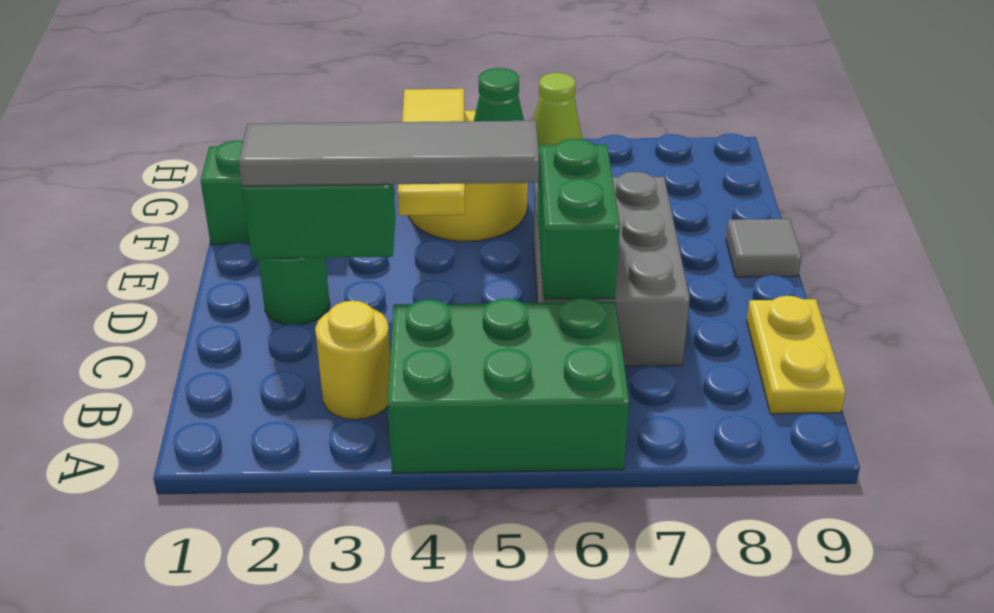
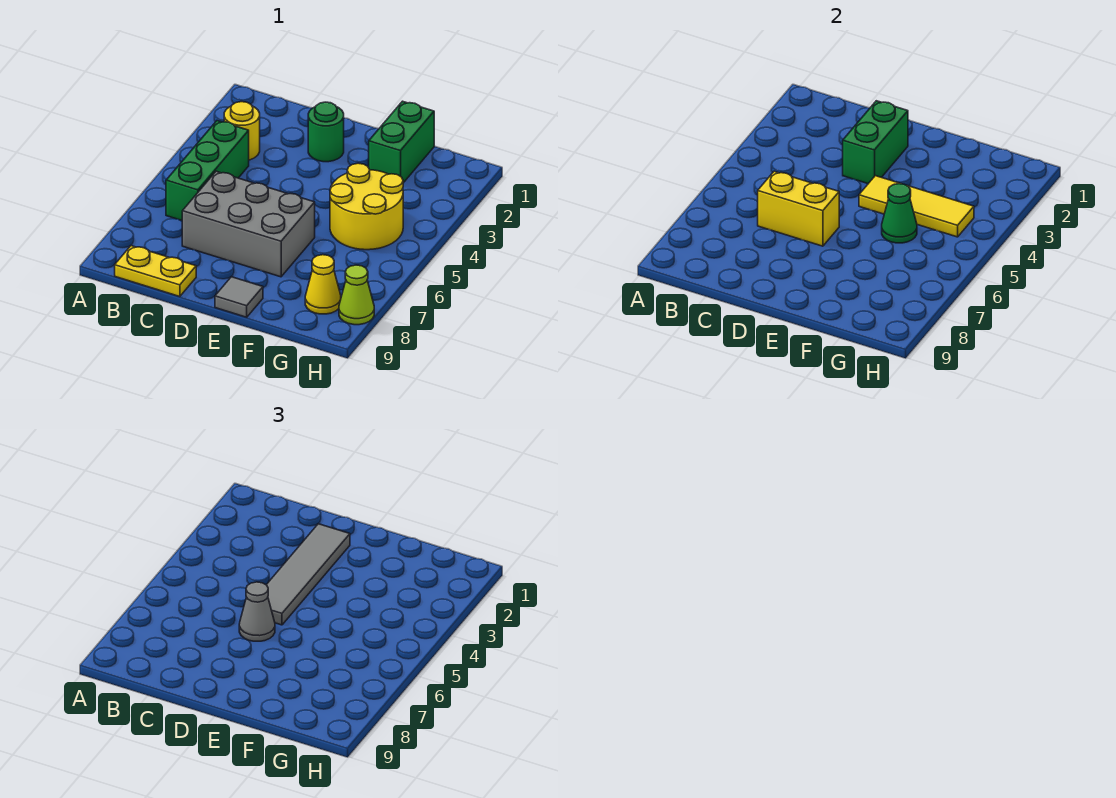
green brick A4:B6 level 1 -> green brick B4:B6 level 1
green brick C6:D6 level 2 -> yellow brick C6:D6 level 2
none -> grey cone D6 level 3
none -> yellow cone G8 level 1
lime cone H6 level 1 -> lime cone H8 level 1

